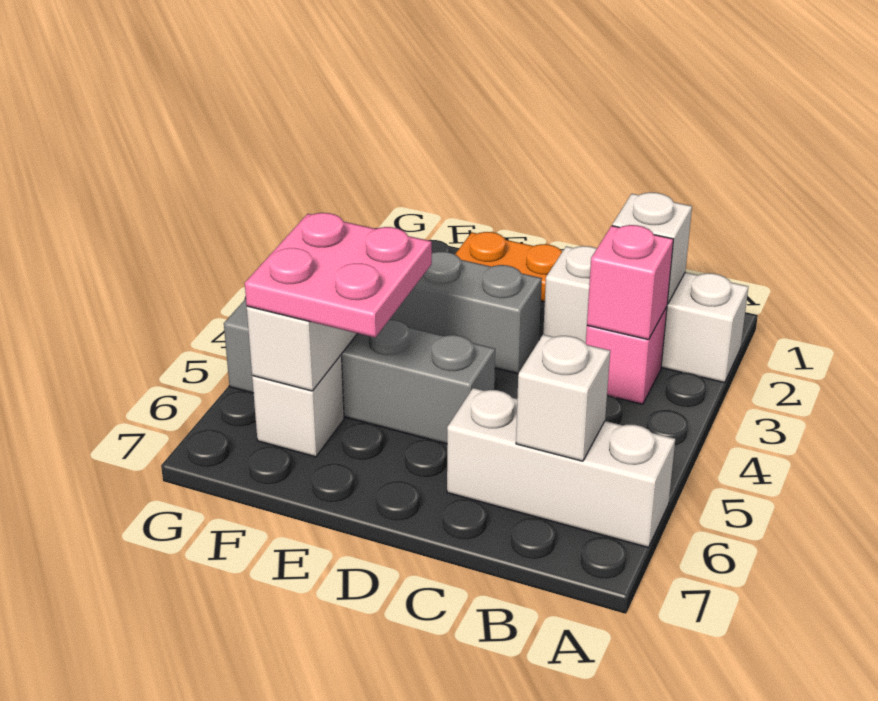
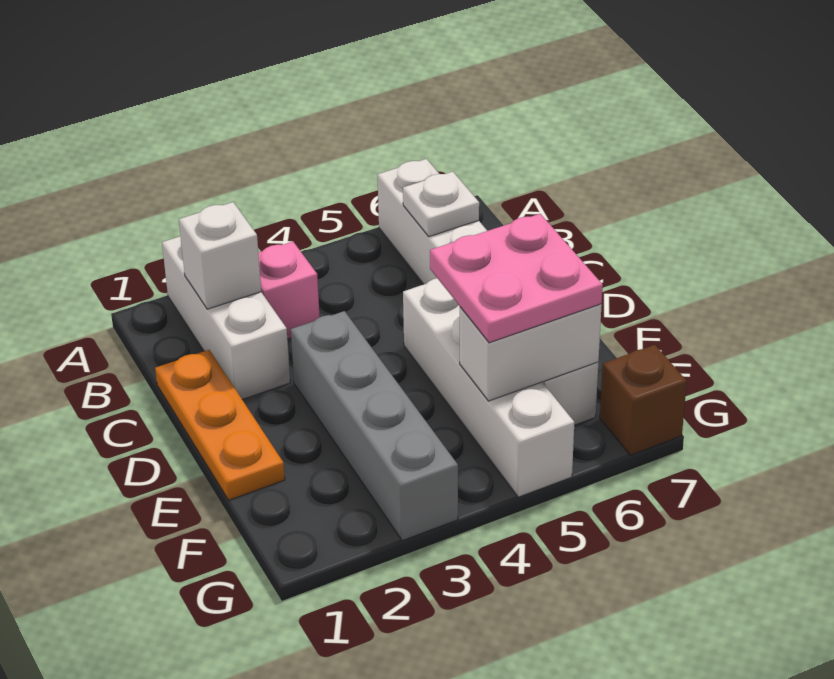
pink brick B3 level 2 -> none
white brick B6 level 2 -> white plate B6 level 2
grey brick D5:G5 level 1 -> white brick D5:G5 level 1
none -> brown brick G7 level 1

